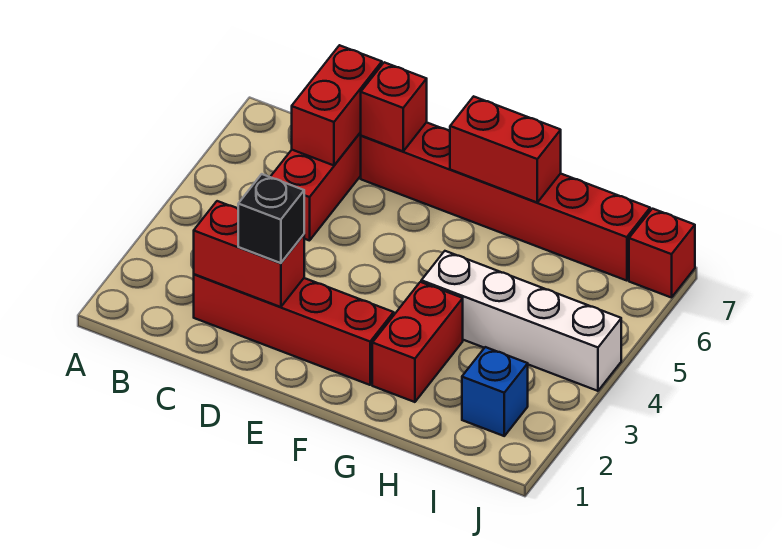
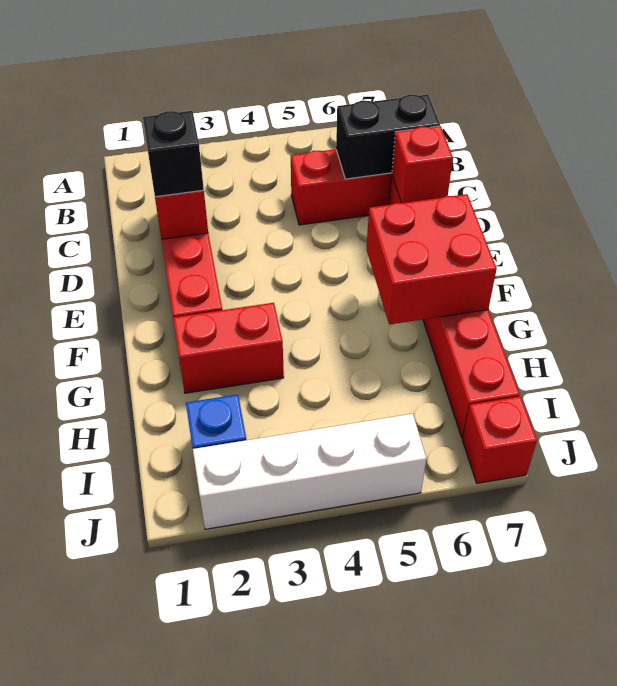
red brick C6:C7 level 2 -> black brick C6:C7 level 2
red brick F7:G7 level 2 -> red brick F6:G7 level 2
white brick G4:J4 level 1 -> white brick J2:J5 level 1

